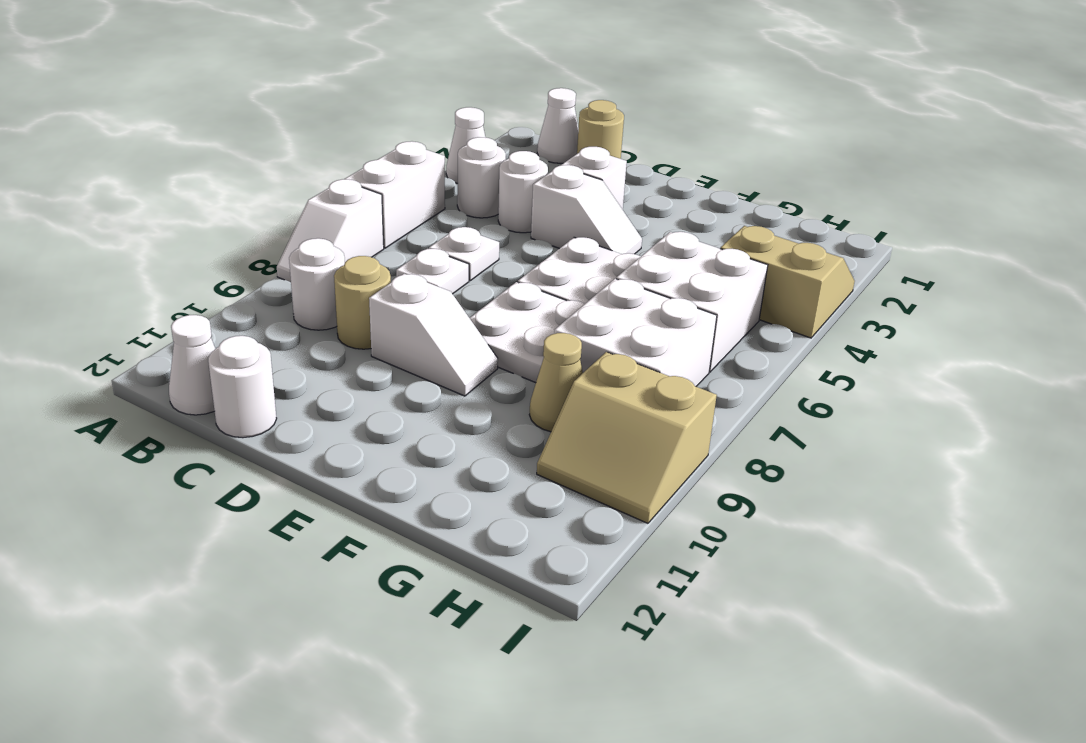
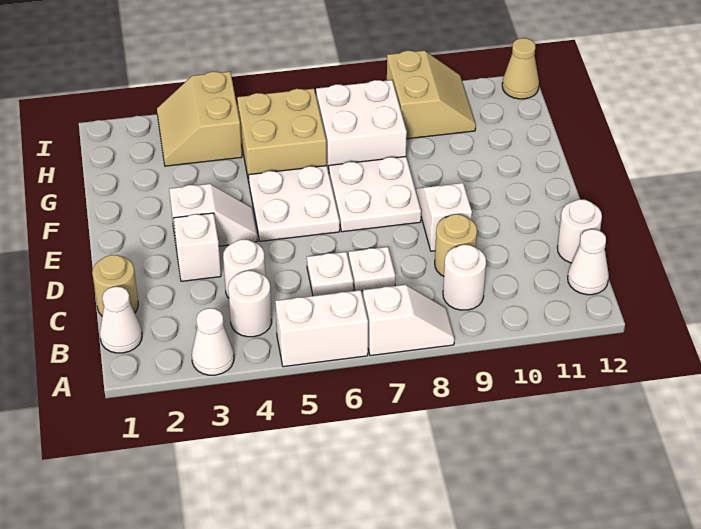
white slope D4:E4 level 1 top D -> white slope E3:E4 level 1 top 3
white brick G5:H6 level 1 -> tan brick G5:H6 level 1
tan cone G9 level 1 -> tan cone I12 level 1

